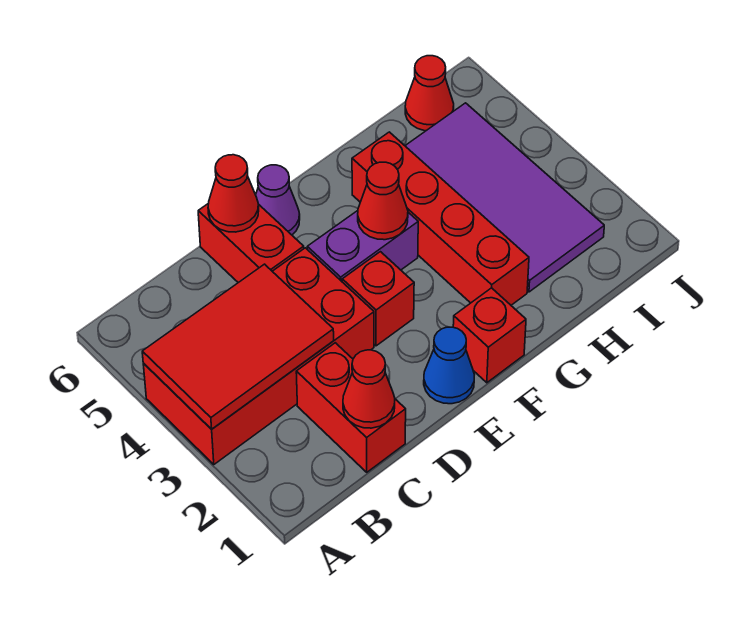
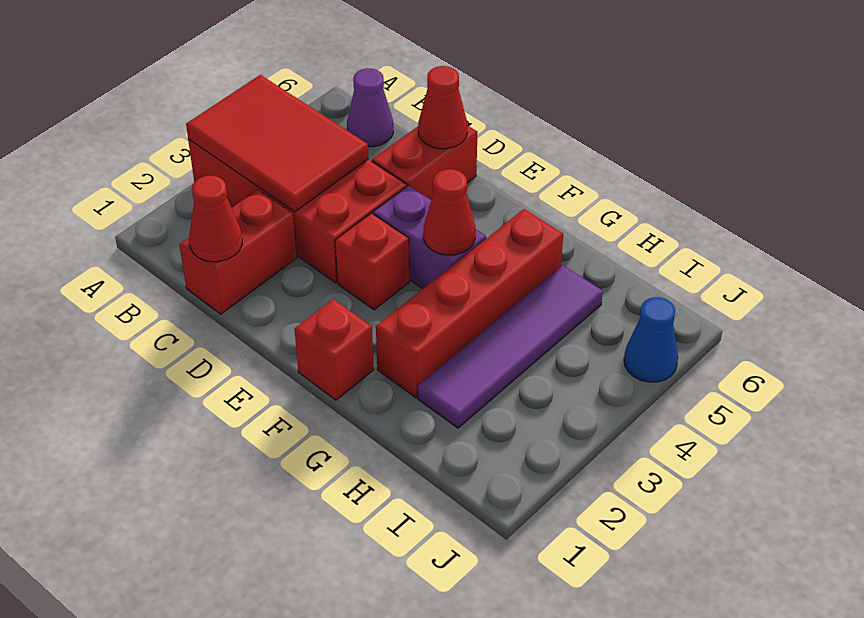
blue cone E1 level 1 -> blue cone J5 level 1
purple cone E6 level 1 -> purple cone B6 level 1
purple tile H2:I5 level 1 -> purple tile H2:H5 level 1
red cone I6 level 1 -> none

